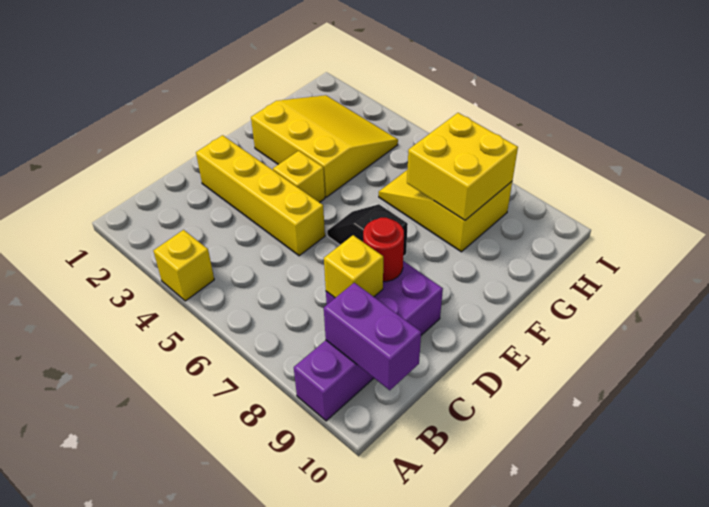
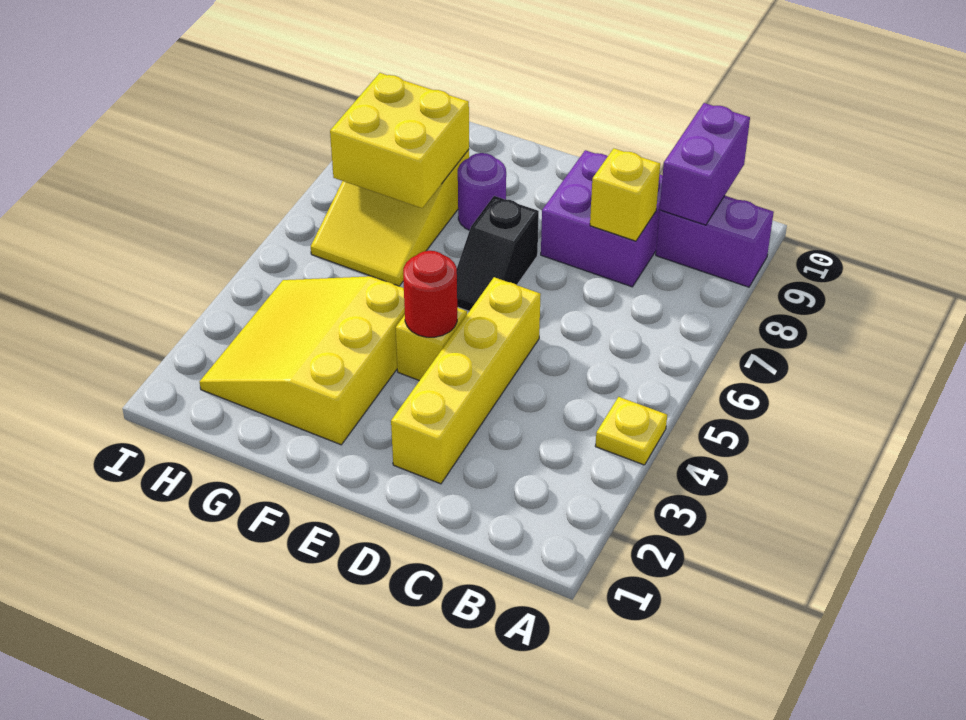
yellow brick A4 level 1 -> yellow plate A4 level 1
red round brick D8 level 2 -> red round brick E4 level 2
none -> purple round brick F8 level 1

